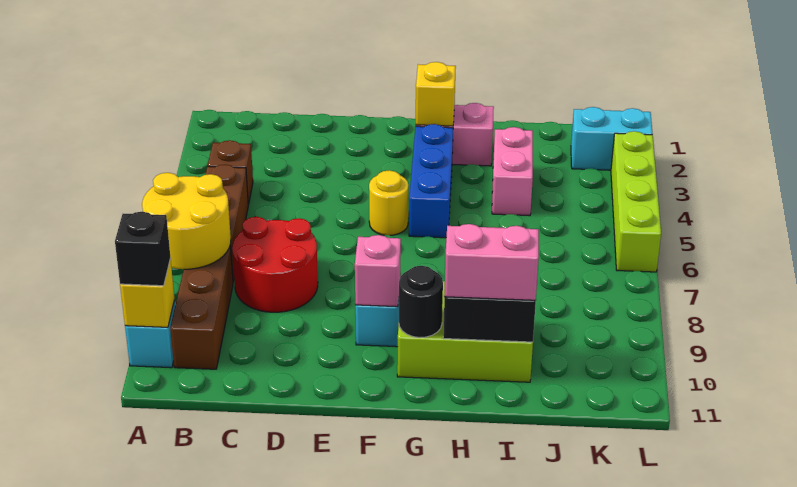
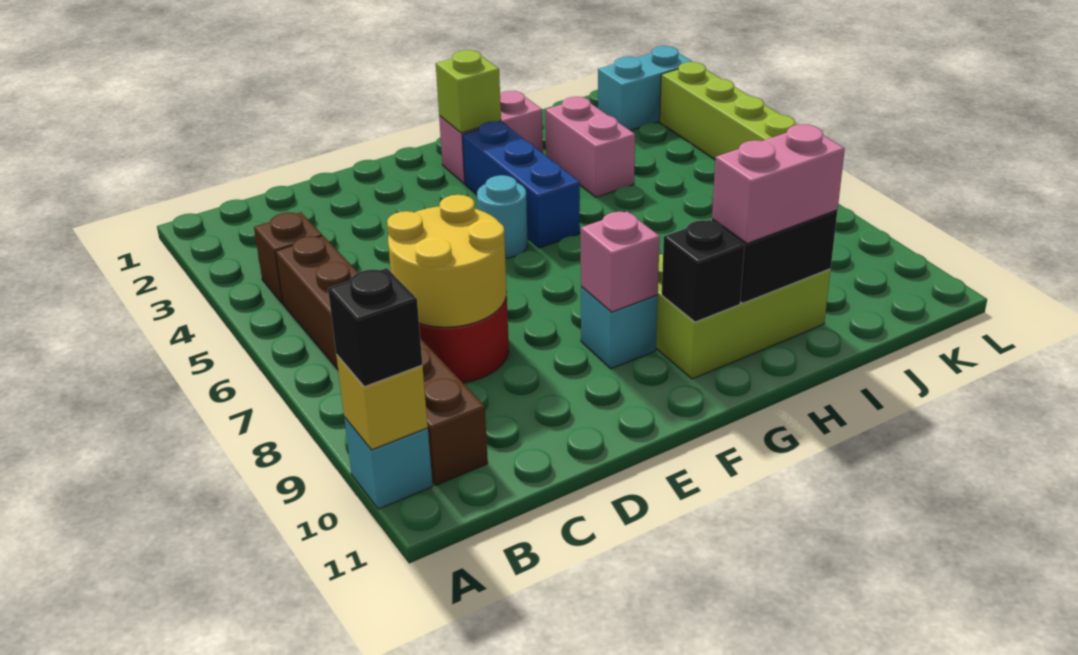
yellow round brick A7:B8 level 2 -> yellow round brick C7:D8 level 2
yellow round brick F5 level 1 -> cyan round brick F5 level 1
yellow brick G2 level 2 -> lime brick G2 level 2
black round brick G10 level 2 -> black brick G10 level 2

